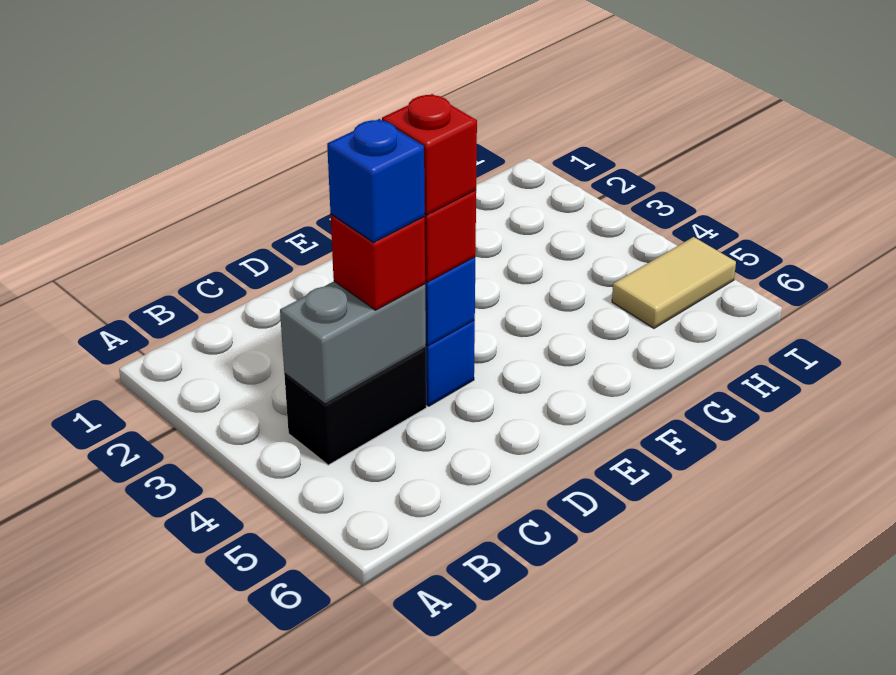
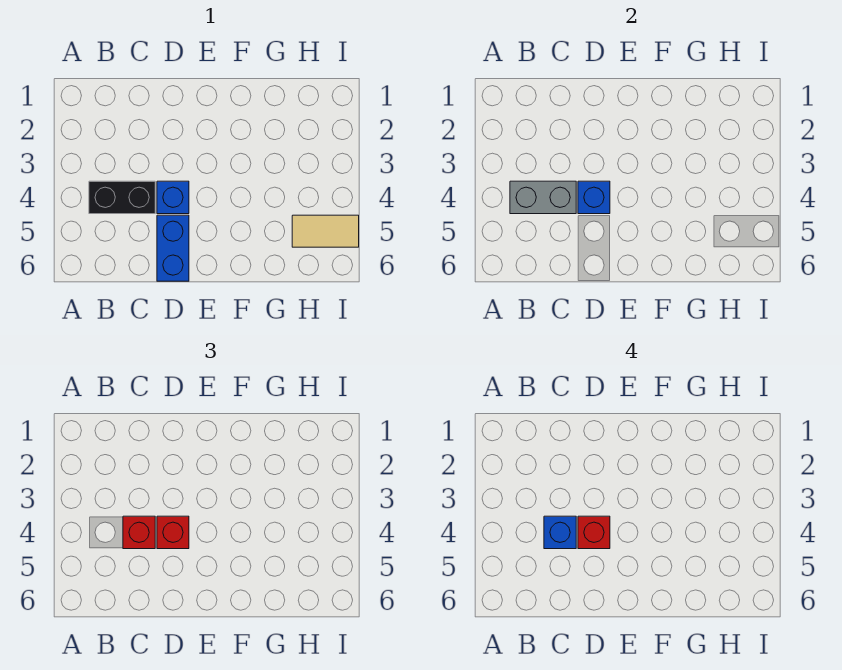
none -> blue brick D5:D6 level 1

